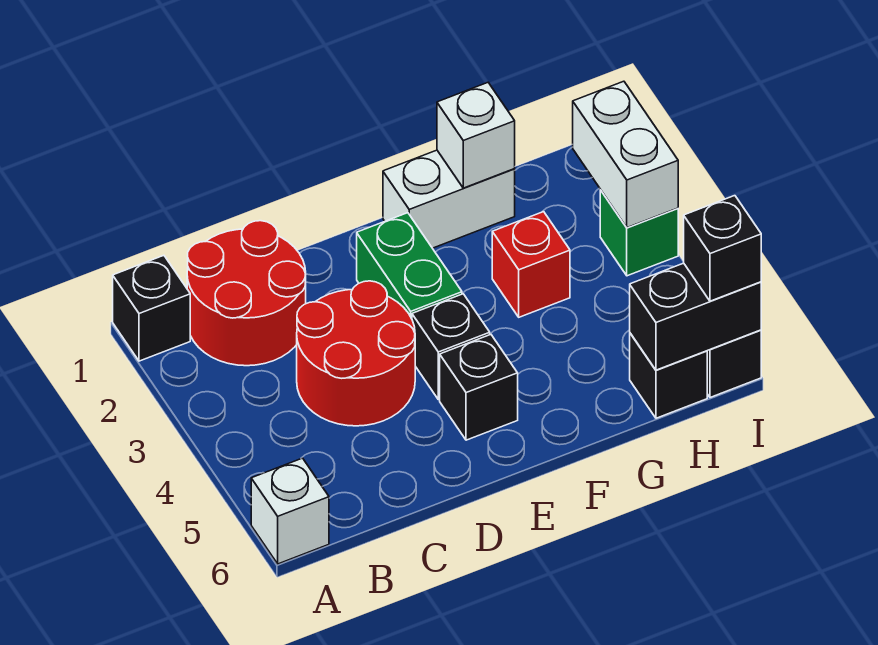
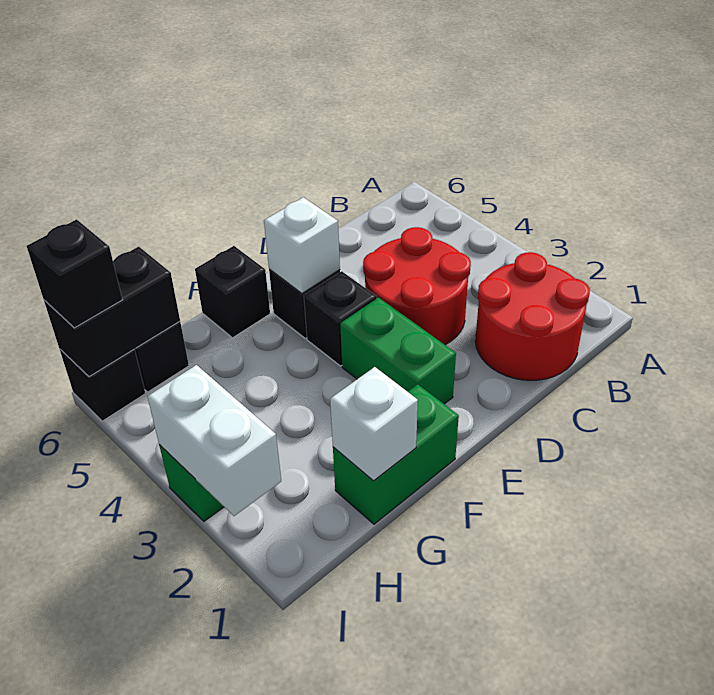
black brick A1 level 1 -> black brick F6 level 1
white brick A6 level 1 -> white brick E5 level 2
white brick F1:G1 level 1 -> green brick F1:G1 level 1
red brick G3 level 1 -> none

